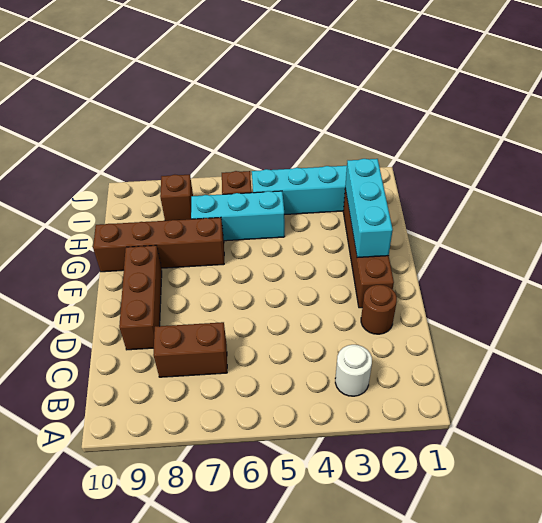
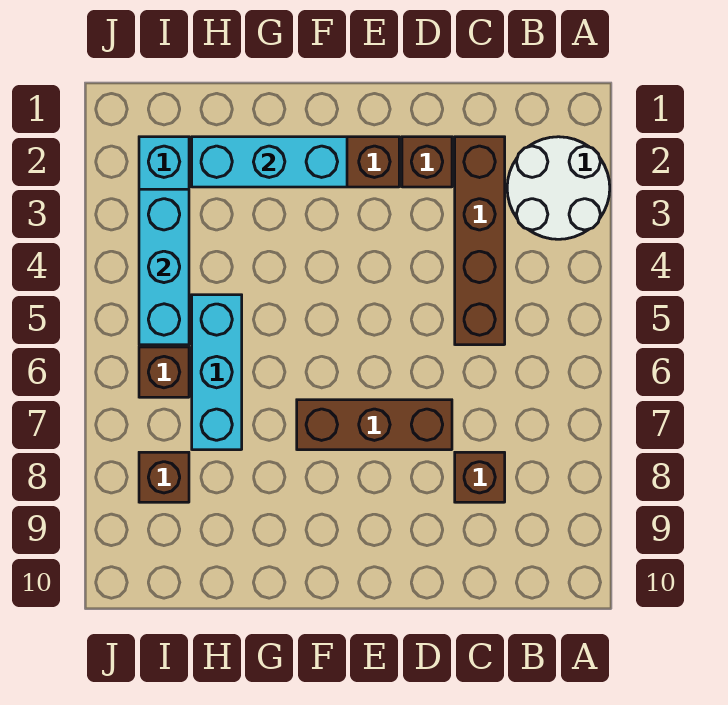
white round brick B3 level 1 -> white round brick A2:B3 level 1
brown brick C7:C8 level 1 -> brown brick C8 level 1
brown round brick D2 level 1 -> brown brick D2 level 1
brown brick D9:F9 level 1 -> brown brick D7:F7 level 1
brown brick G7:G10 level 1 -> brown brick C2:C5 level 1
none -> cyan brick I3:I5 level 2

